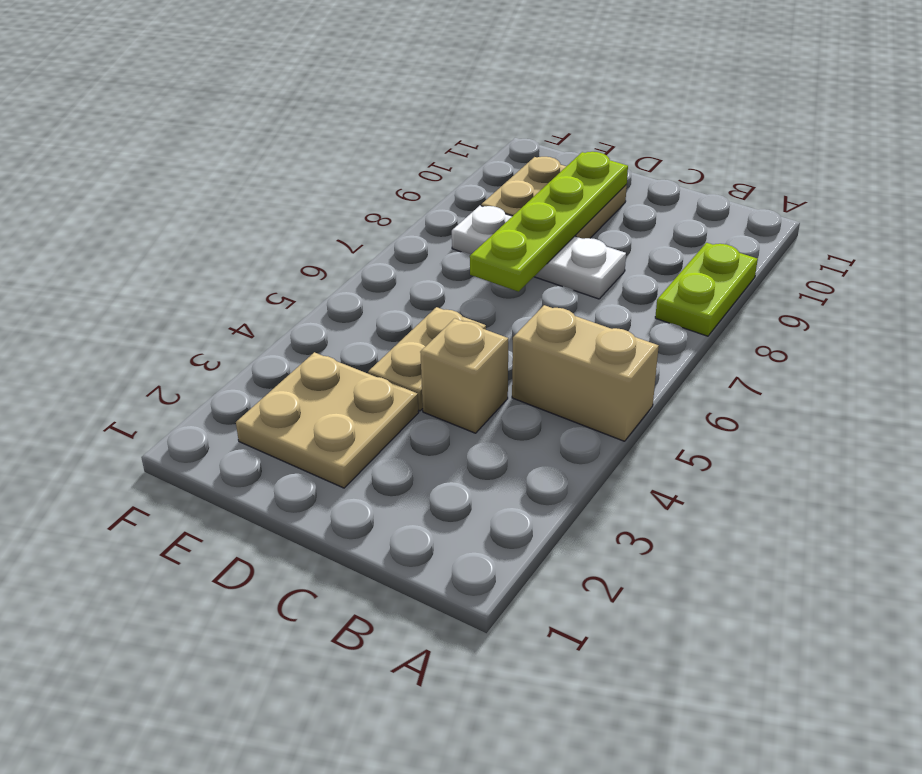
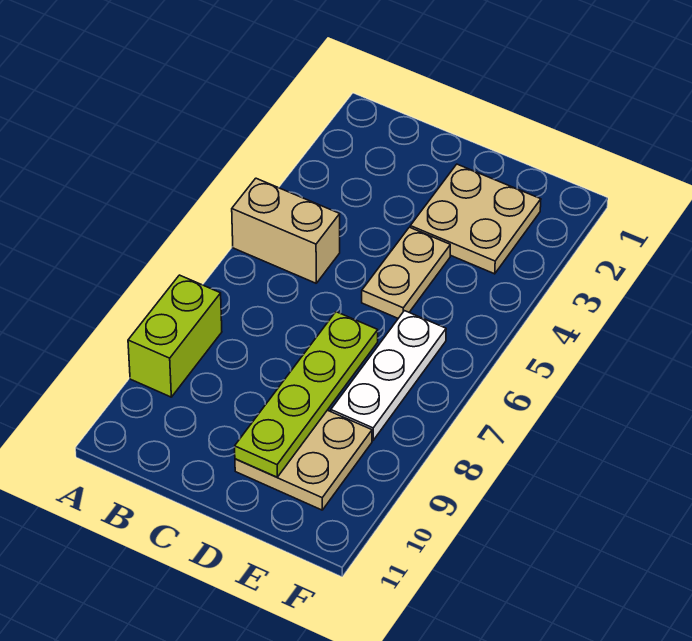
lime plate A8:A9 level 1 -> lime brick A8:A9 level 1
tan brick C4 level 1 -> none
white plate C8:E8 level 1 -> white plate E6:E8 level 1

